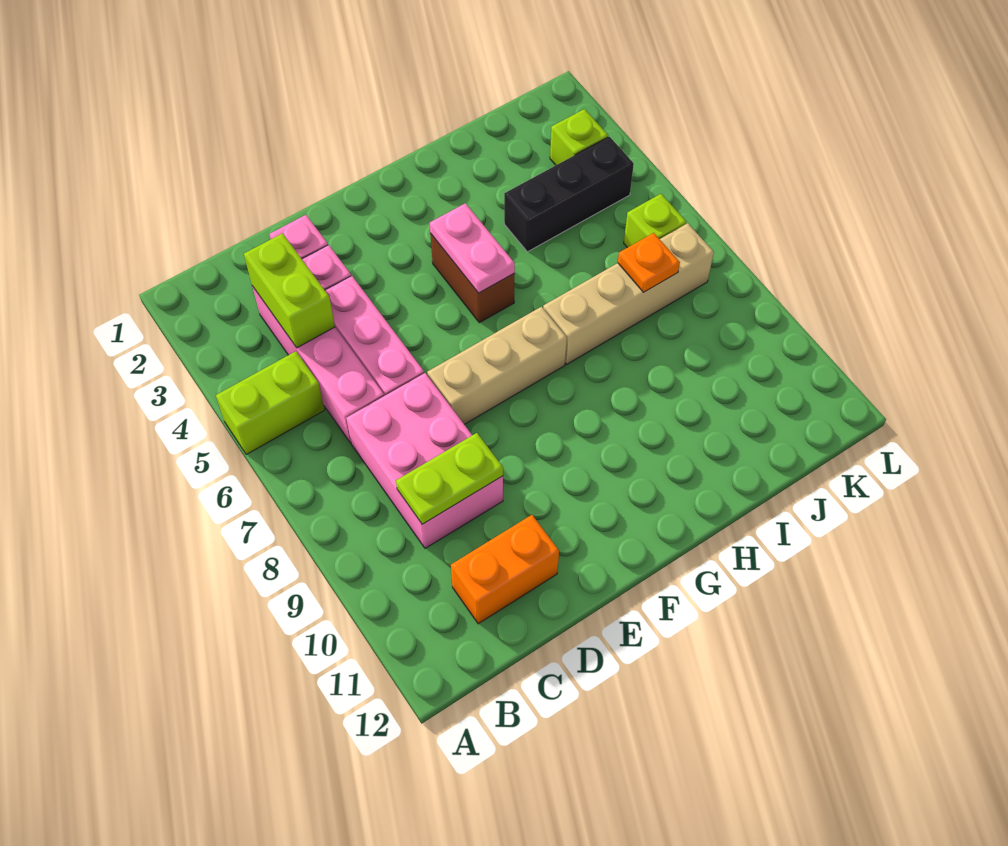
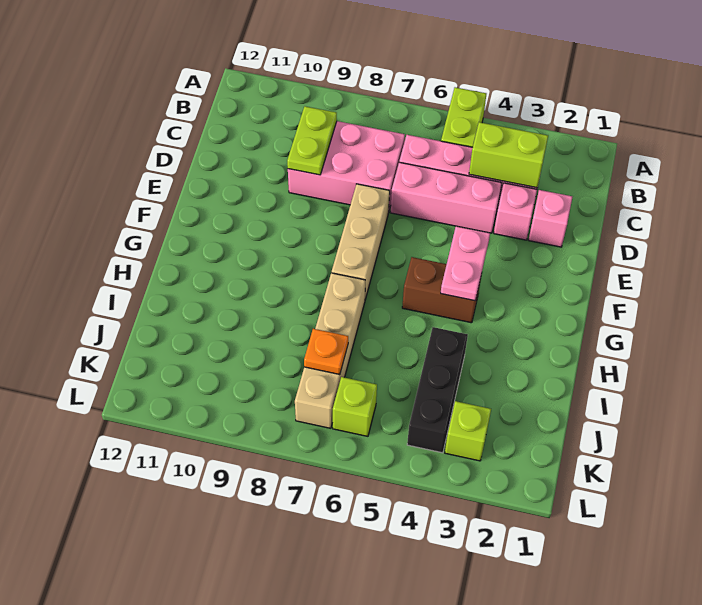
orange brick C11:D11 level 1 -> none
pink plate G4:G5 level 2 -> pink plate F4:G4 level 2

